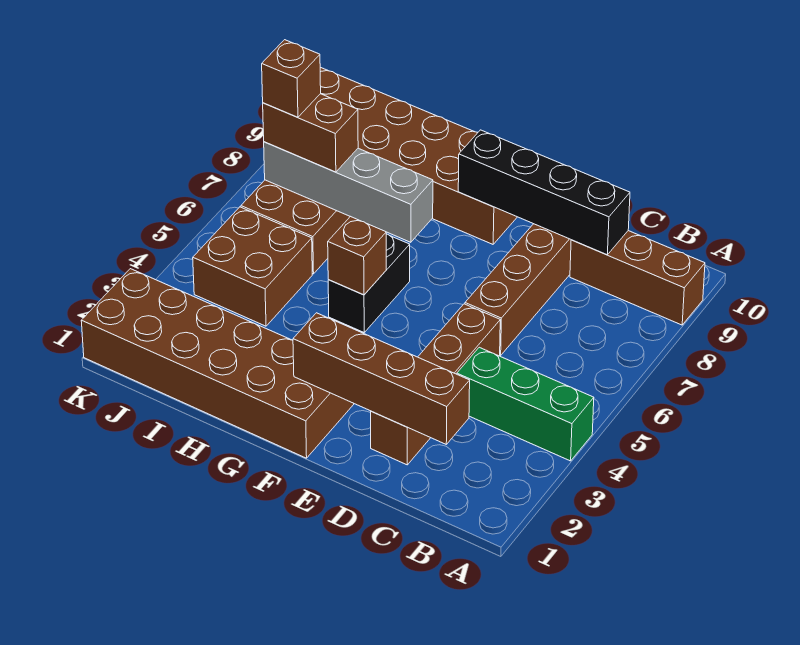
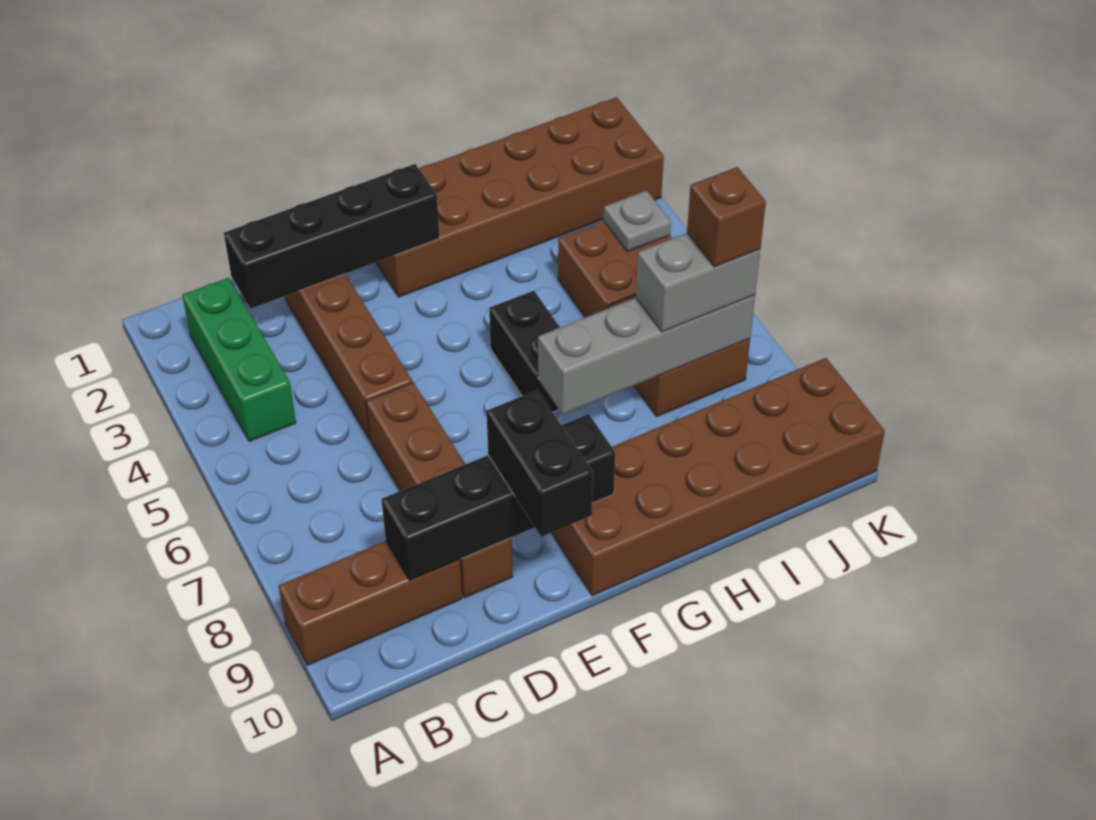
green brick A4:C4 level 1 -> green brick B2:B4 level 1
brown brick C2:F2 level 2 -> black brick C2:F2 level 2
none -> black brick E9:E10 level 3
brown brick G5 level 2 -> none
brown brick I7:J7 level 3 -> grey brick I7:J7 level 3
none -> grey plate J4 level 2

